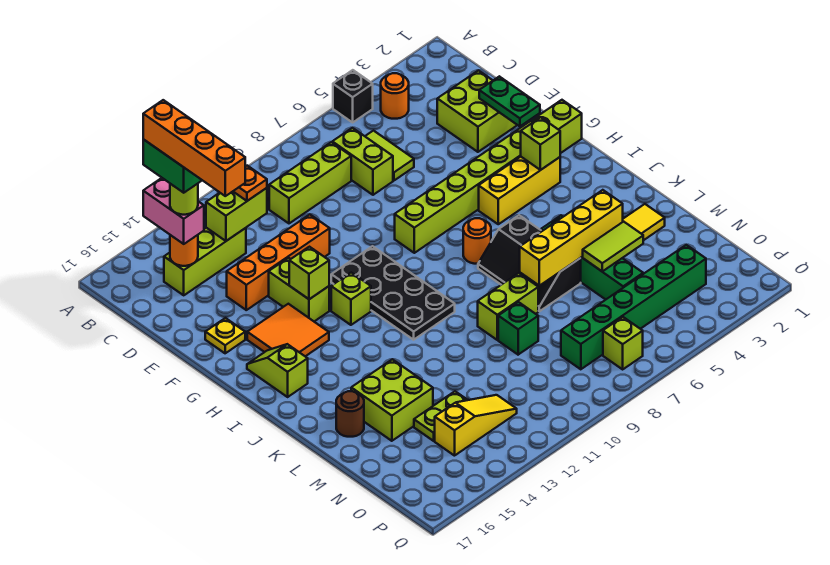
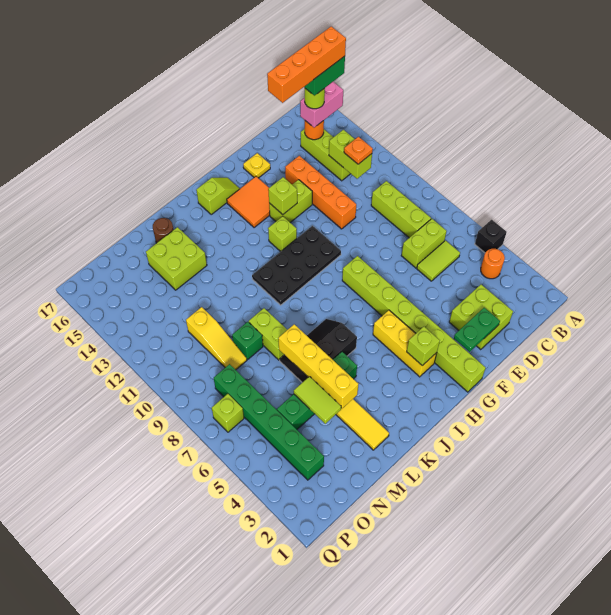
orange round brick I7 level 1 -> none
lime plate N13:N14 level 1 -> none
yellow slope O12:O14 level 1 top 14 -> yellow slope N9:N11 level 1 top 11

